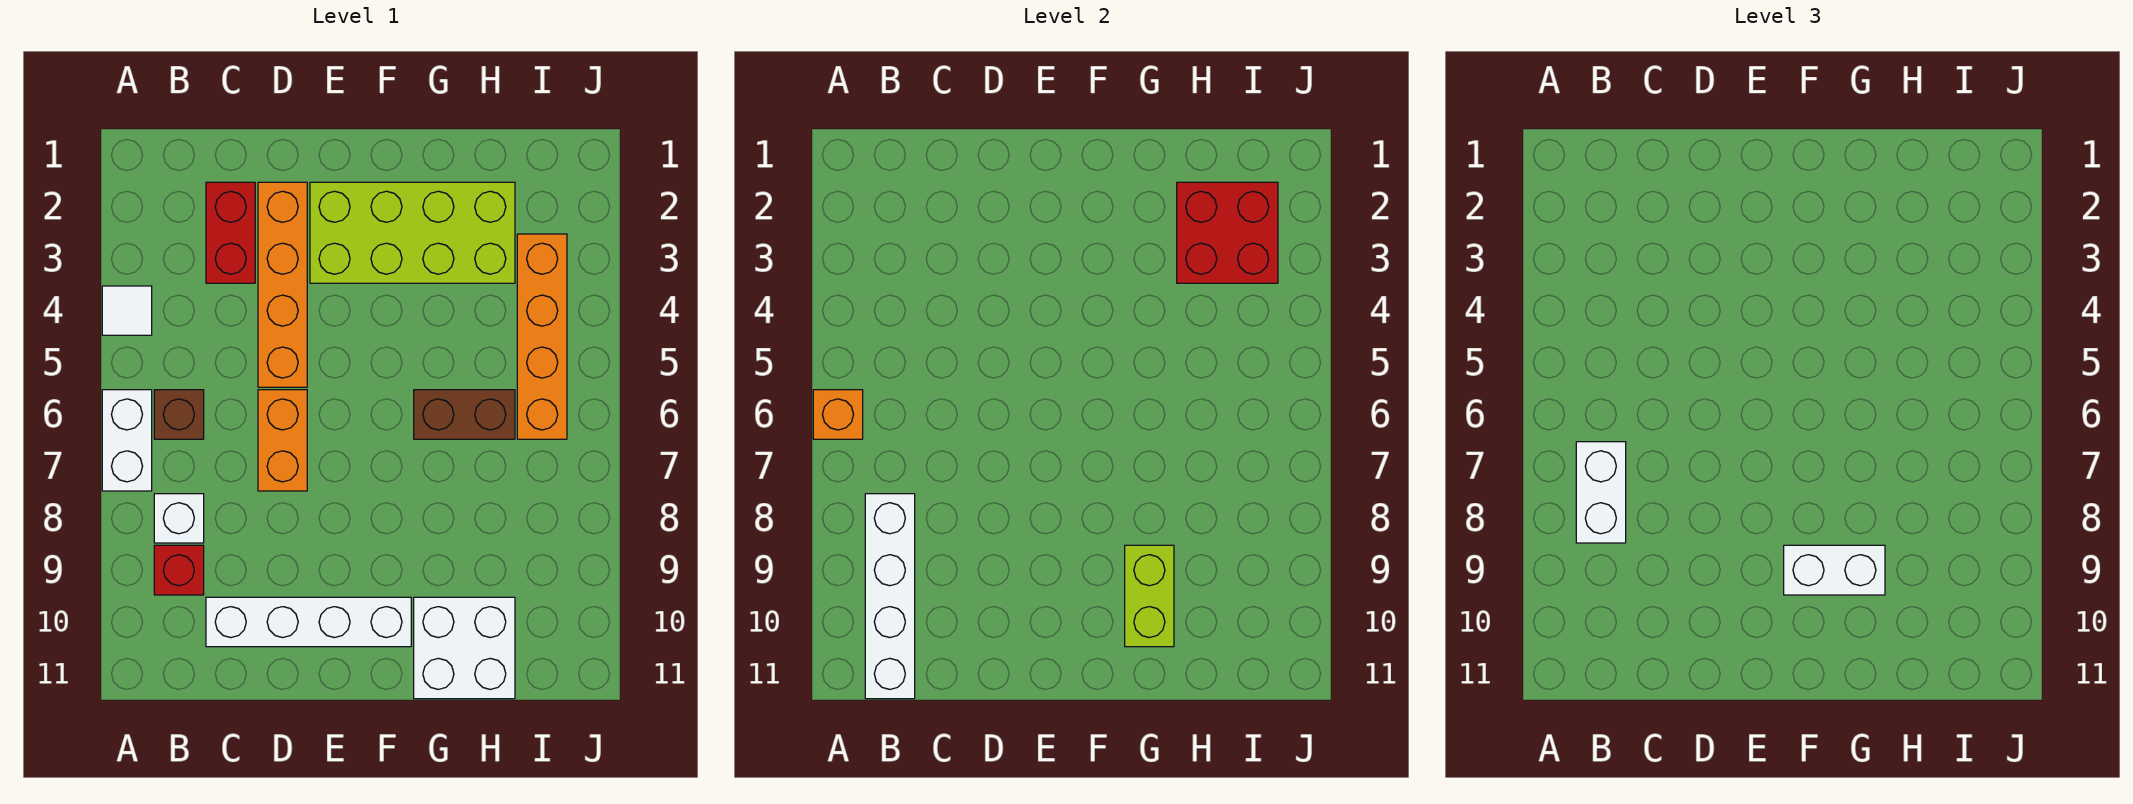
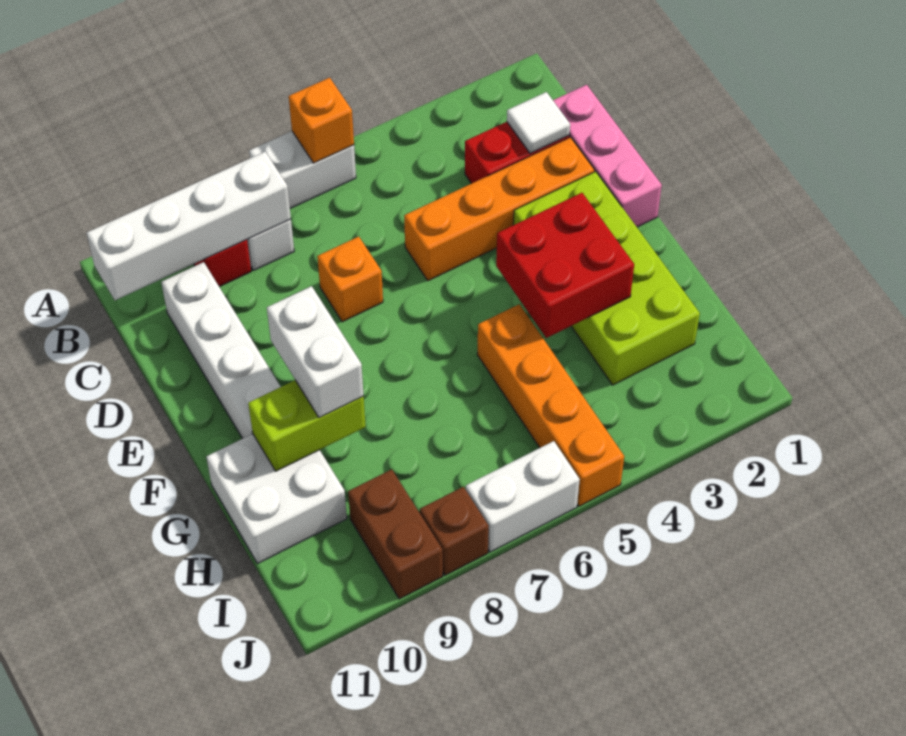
white tile A4 level 1 -> white tile C2 level 2
brown brick B6 level 1 -> brown brick J8 level 1
white brick B7:B8 level 3 -> white brick J6:J7 level 1
none -> pink brick C1:E1 level 1
orange brick D6:D7 level 1 -> orange brick D7 level 1
brown brick G6:H6 level 1 -> brown brick I9:J9 level 1
red brick H2:I3 level 2 -> red brick F3:G4 level 2
orange brick I3:I6 level 1 -> orange brick G5:J5 level 1

